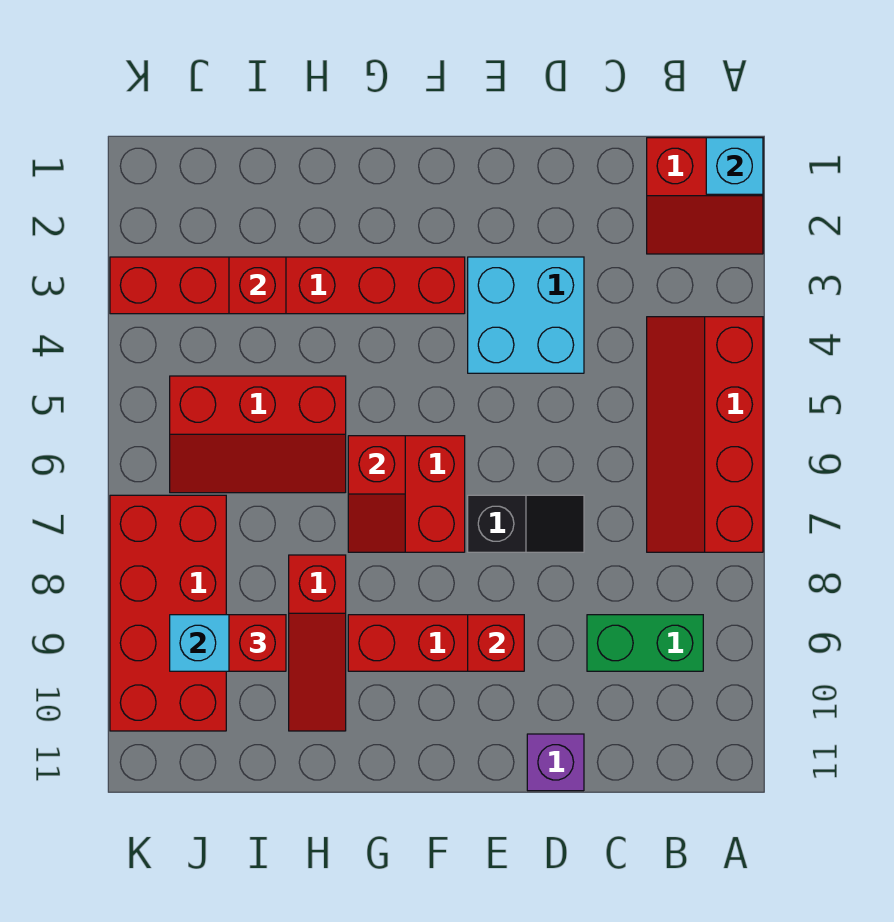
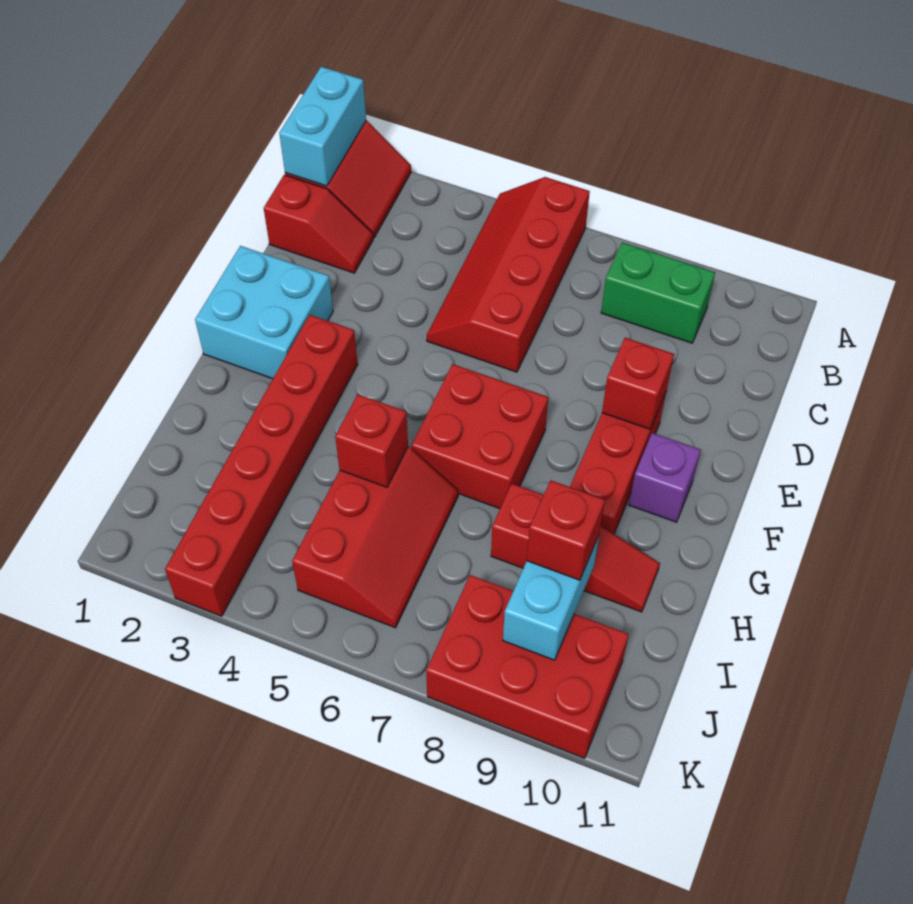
cyan brick A1 level 2 -> cyan brick A1:B1 level 2
red slope A4:B7 level 1 top A -> red slope A5:D6 level 1 top 6
green brick B9:C9 level 1 -> green brick B8:B9 level 1
cyan brick D3:E4 level 1 -> cyan brick E1:F2 level 1
black slope D7:E7 level 1 top E -> none
purple brick D11 level 1 -> purple brick F10 level 1
red slope G6:G7 level 2 top 6 -> red slope C1:C2 level 1 top 1
red brick I3 level 2 -> red brick H5 level 2
red brick J7:K10 level 1 -> red brick J8:K10 level 1

